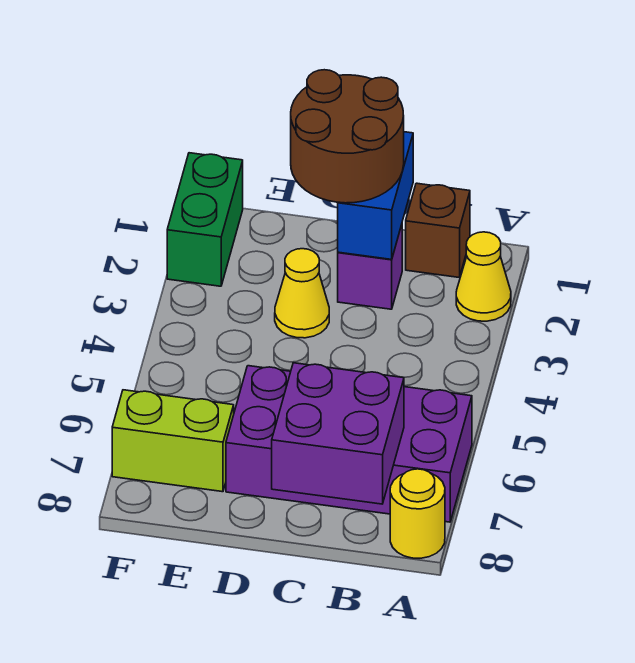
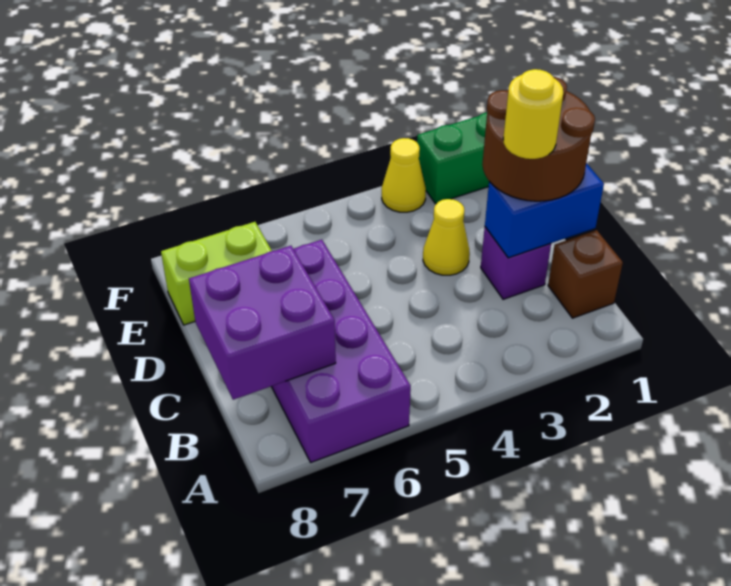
yellow cone A2 level 1 -> yellow cone F3 level 1
yellow round brick A8 level 1 -> yellow round brick C2 level 4
lime brick E7:F7 level 1 -> lime brick E7:E8 level 1

